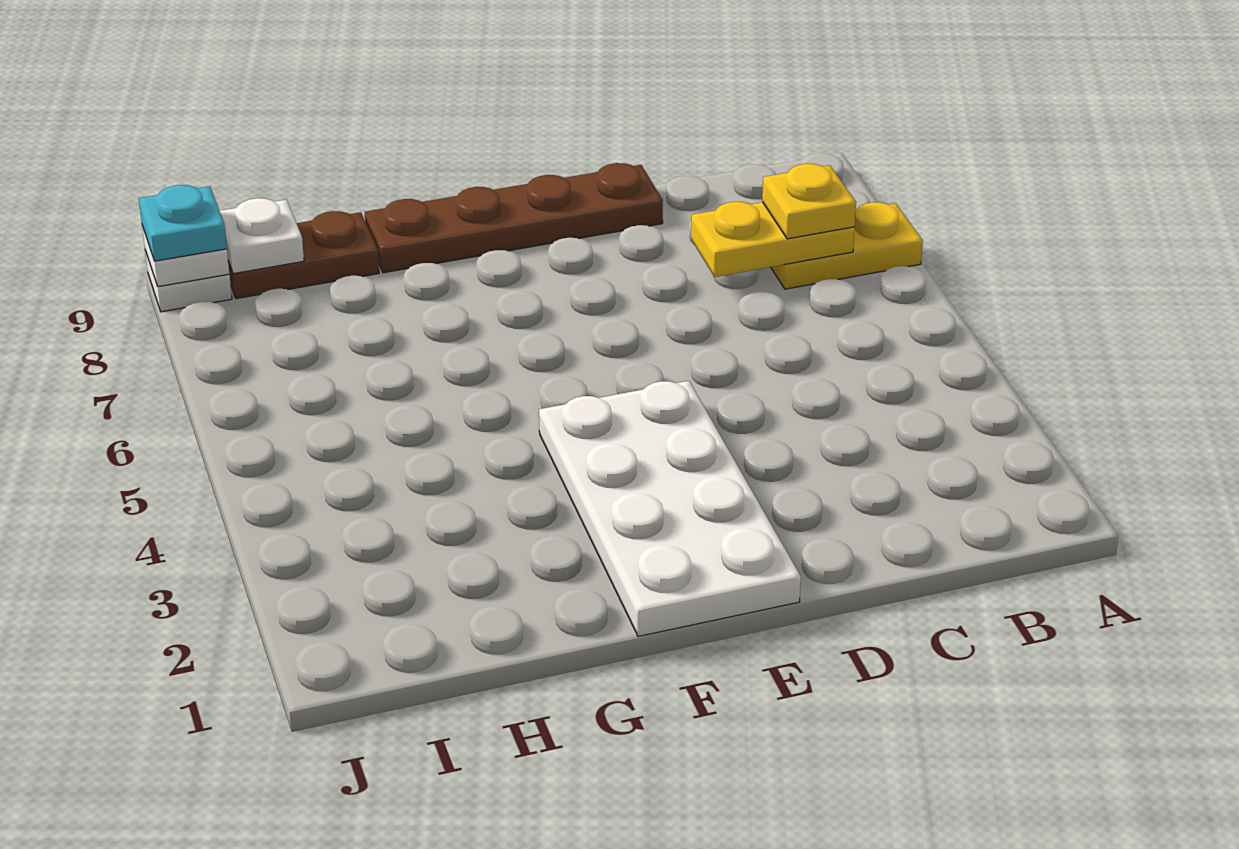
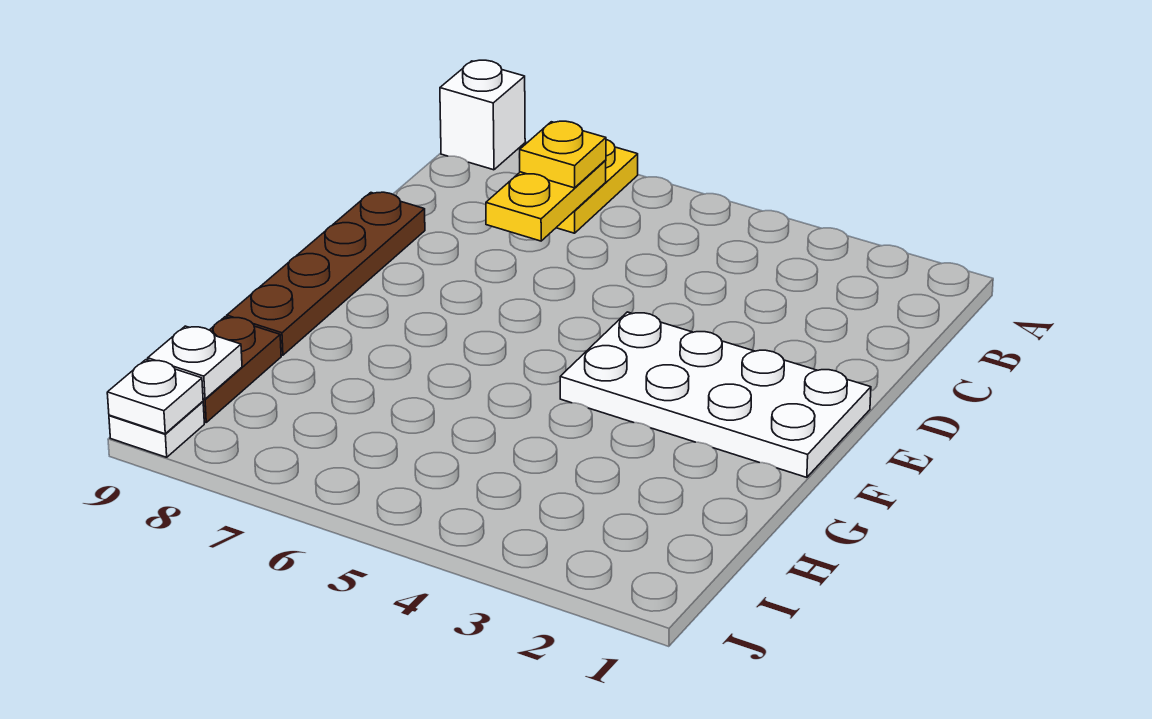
none -> white brick A9 level 1
cyan plate J9 level 3 -> none

